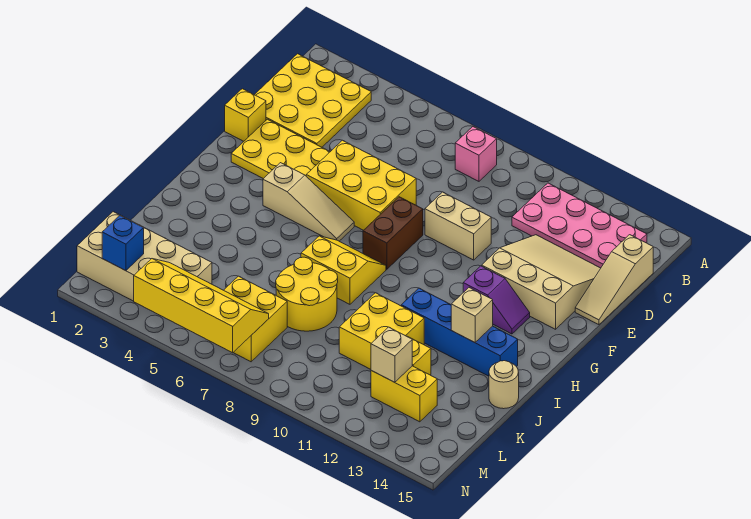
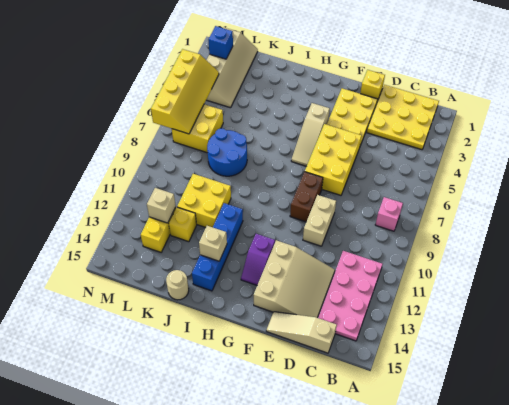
brown brick F8:G8 level 1 -> brown brick F8:F9 level 1
yellow slope H7:I8 level 1 top I -> none
yellow round brick J7:K8 level 1 -> blue round brick J7:K8 level 1
tan brick L1:M4 level 1 -> tan slope L1:M4 level 1 top M

